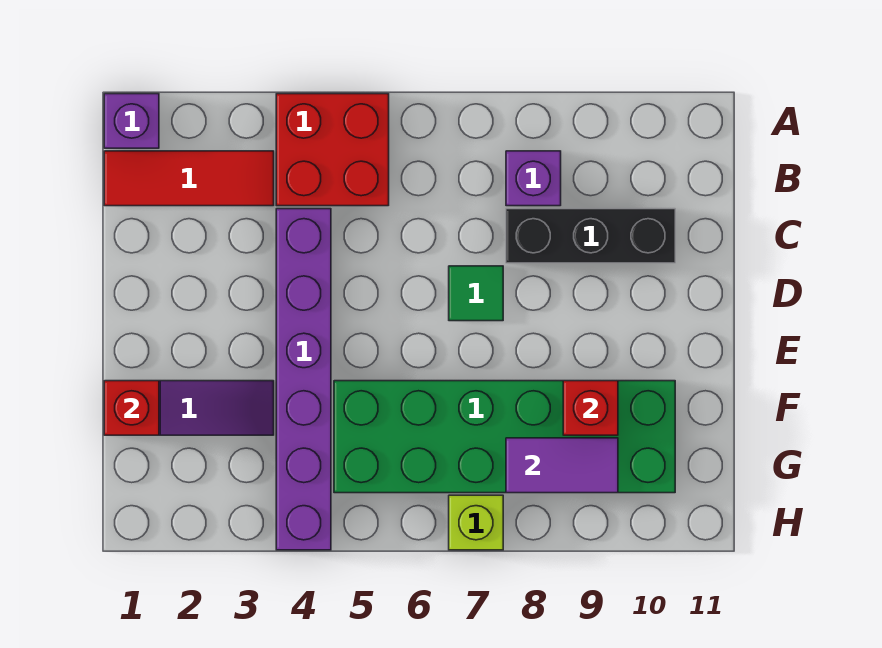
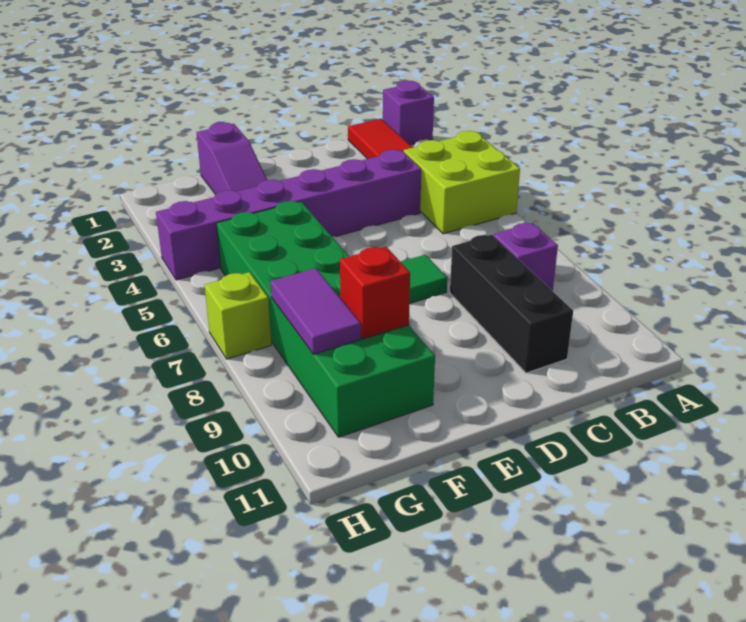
red brick A4:B5 level 1 -> lime brick A4:B5 level 1
red brick F1 level 2 -> none

